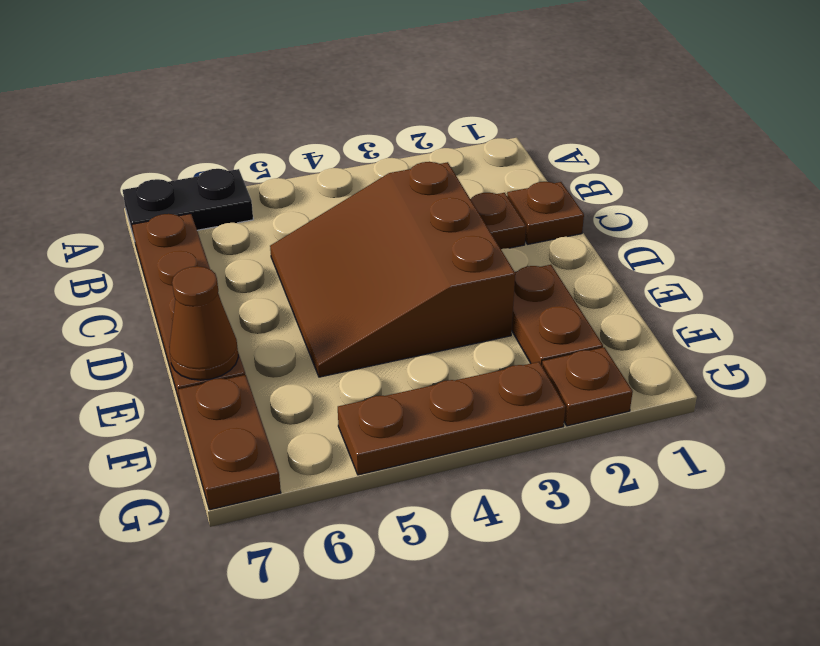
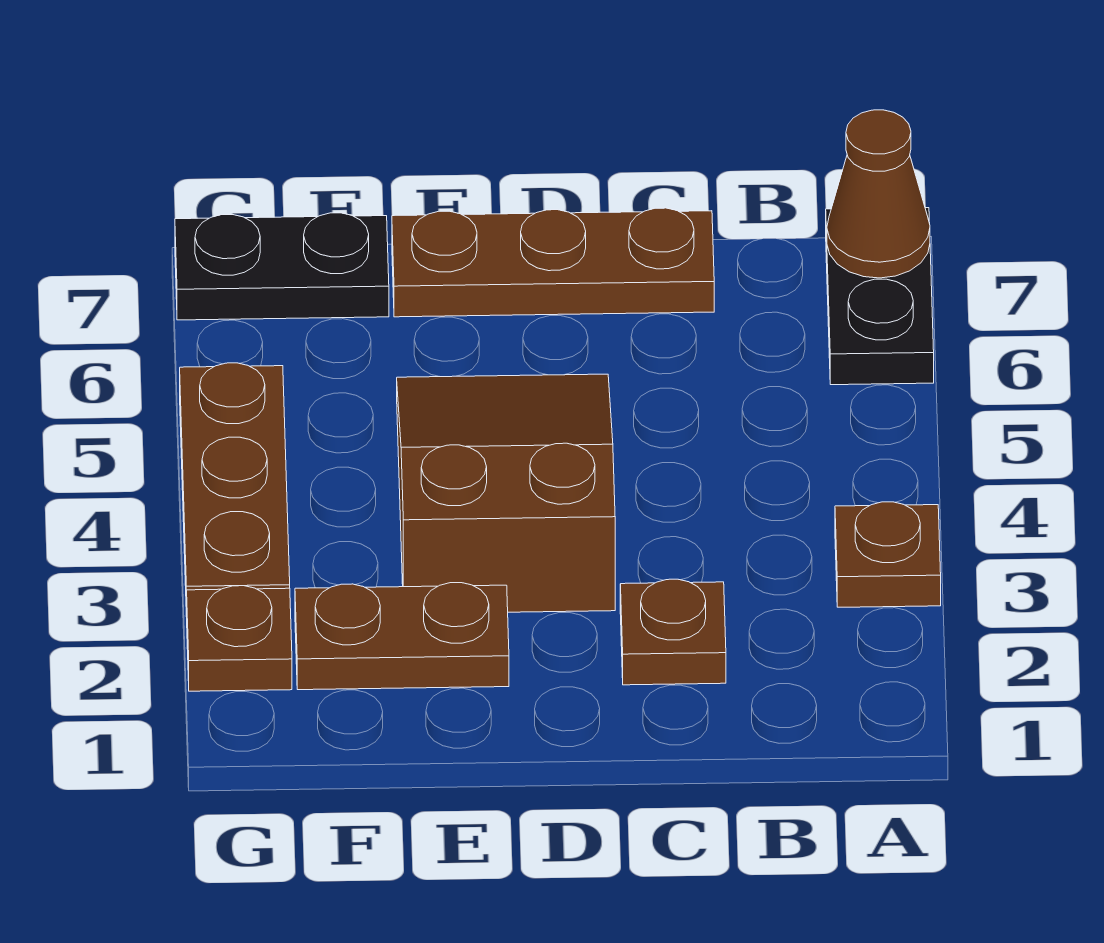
brown plate B7:E7 level 1 -> brown plate C7:E7 level 1
brown plate C1 level 1 -> brown plate A3 level 1
brown slope C3:E5 level 1 top 3 -> brown slope D3:E5 level 1 top 3
brown cone E7 level 2 -> brown cone A7 level 2
brown plate F7:G7 level 1 -> black plate F7:G7 level 1

